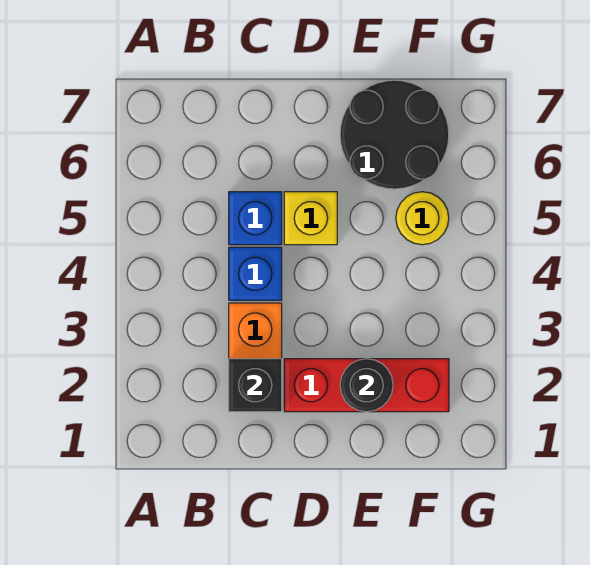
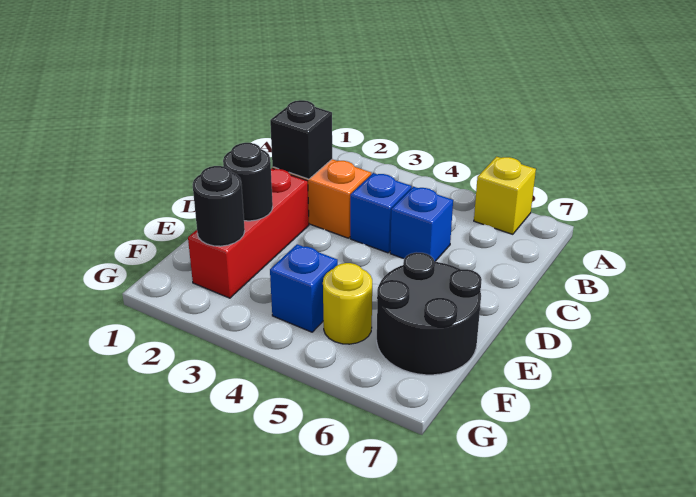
yellow brick D5 level 1 -> yellow brick A6 level 1
none -> black round brick F2 level 2
none -> blue brick F4 level 1

